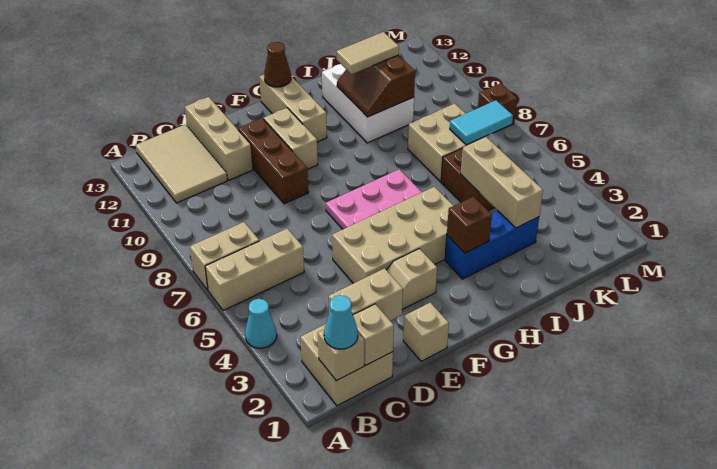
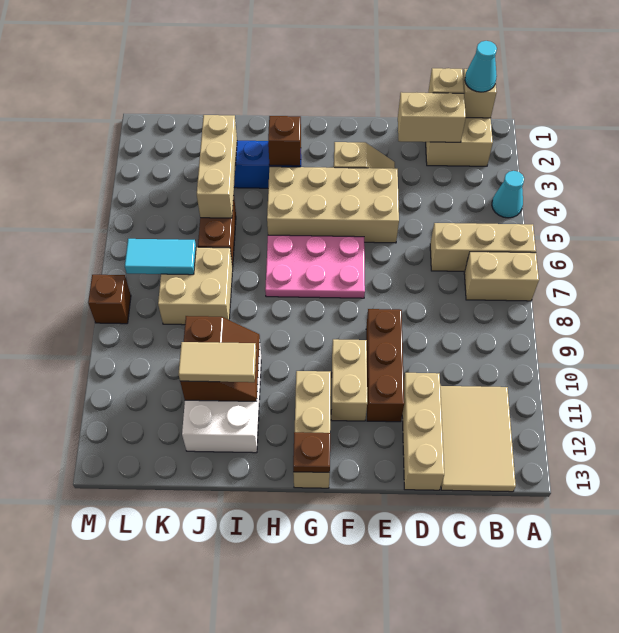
tan brick E1 level 1 -> none
brown cone G13 level 2 -> brown plate G13 level 2

